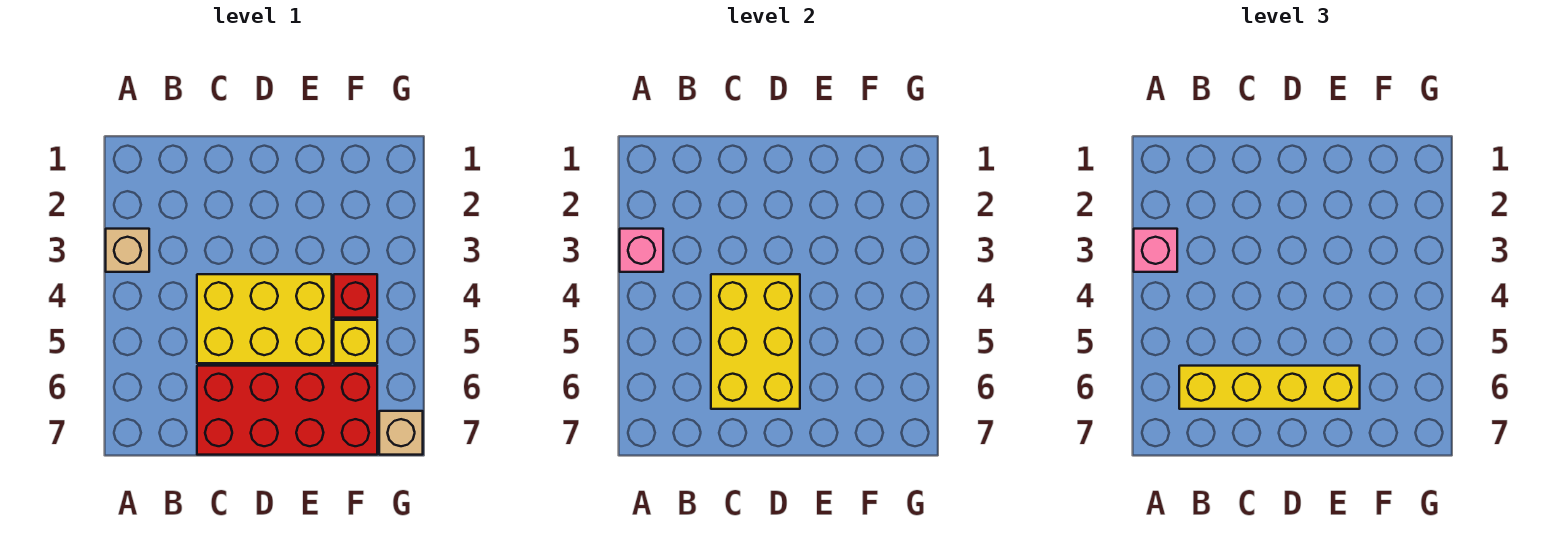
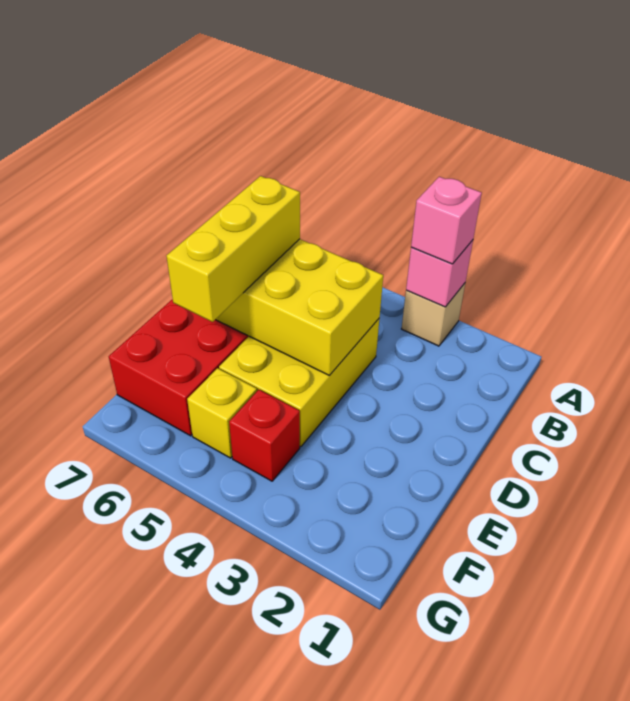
yellow brick B6:E6 level 3 -> yellow brick C6:E6 level 3
tan brick G7 level 1 -> none

